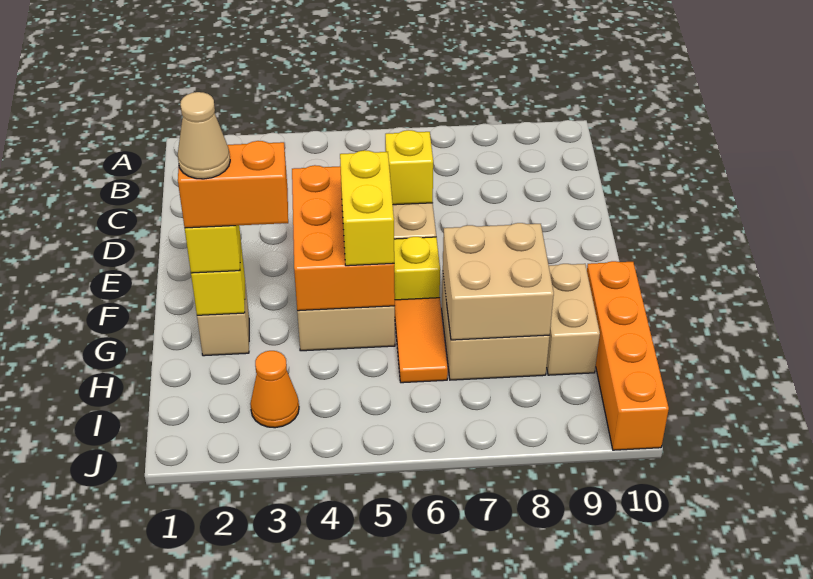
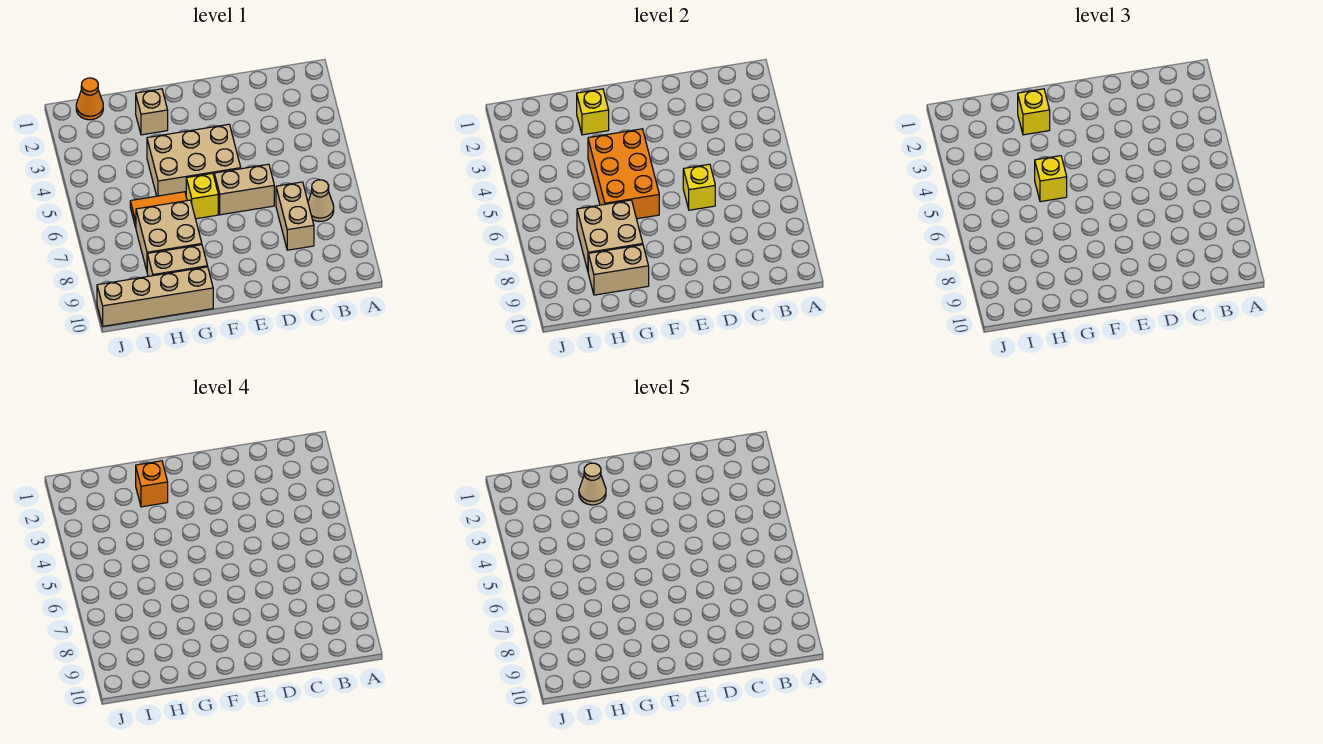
none -> tan cone B7 level 1
none -> tan brick C7:C8 level 1
orange brick E4:G5 level 2 -> orange brick F4:G6 level 2
yellow brick F5:G5 level 3 -> yellow brick G5 level 3
orange brick G2:G3 level 4 -> orange brick G2 level 4
none -> tan brick G9:H9 level 2
orange brick G10:J10 level 1 -> tan brick G10:J10 level 1
orange cone I3 level 1 -> orange cone I1 level 1

